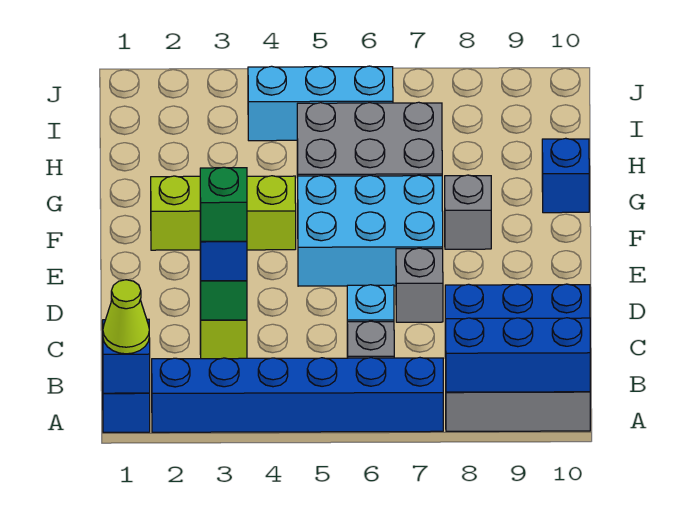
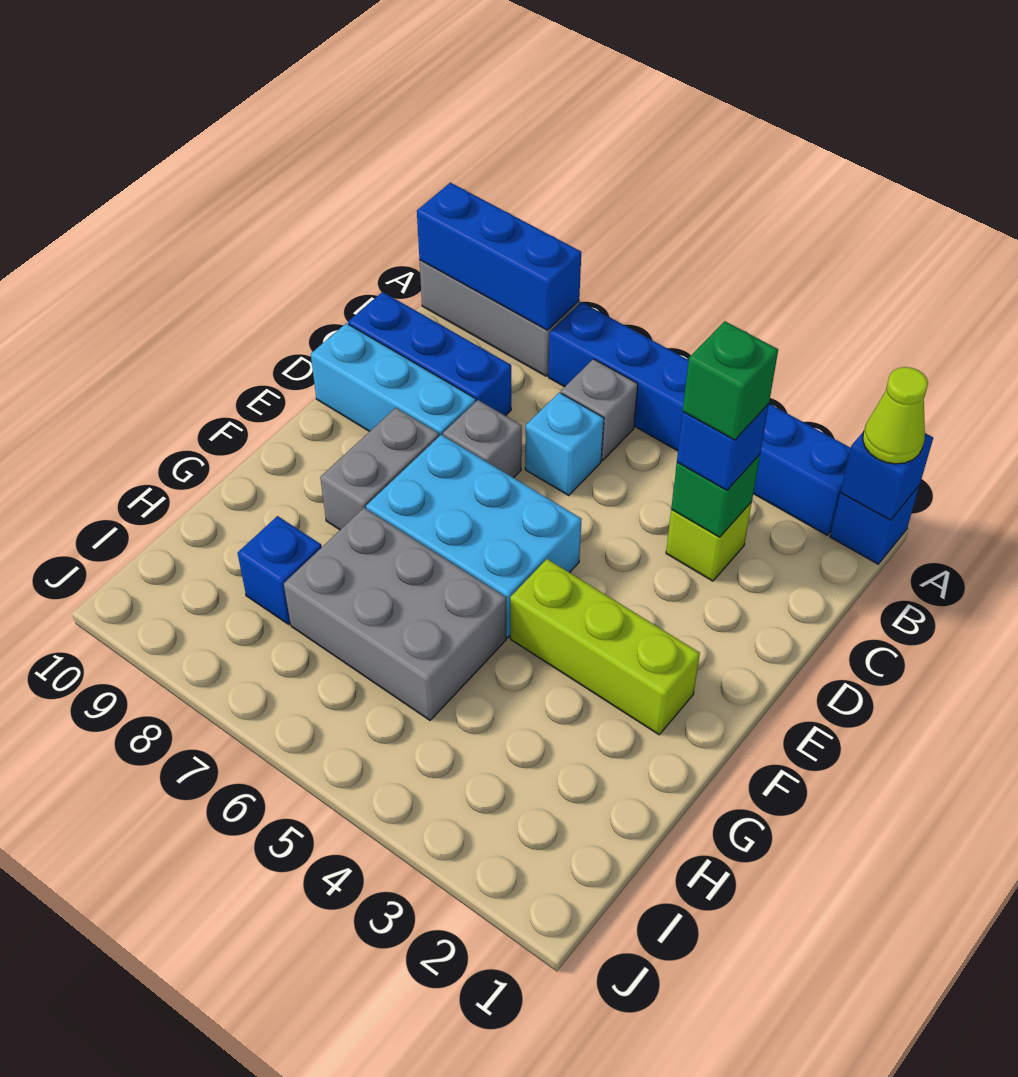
grey brick F8 level 1 -> grey brick E8:F8 level 1
blue brick G10 level 1 -> blue brick H8 level 1
cyan brick I4:I6 level 1 -> cyan brick D8:D10 level 1

